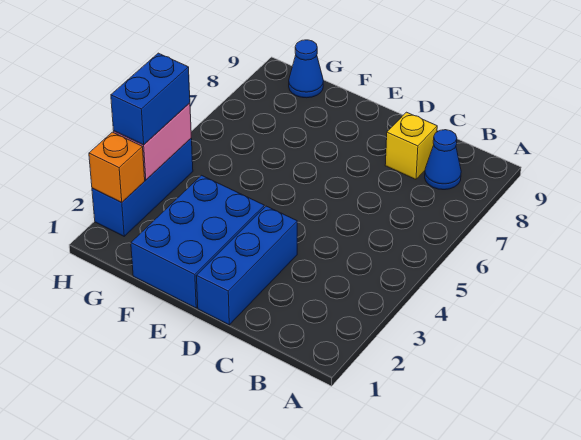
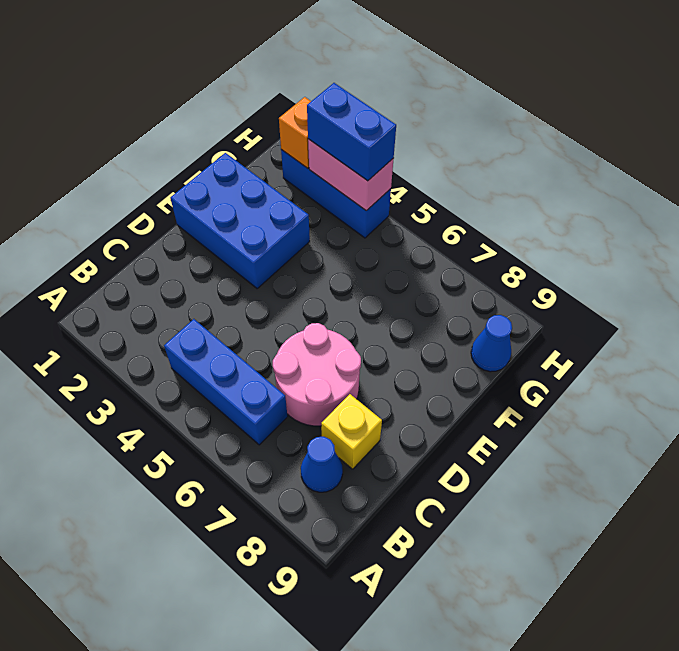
none -> pink round brick C6:D7 level 1
blue brick D1:D3 level 1 -> blue brick B4:B6 level 1

